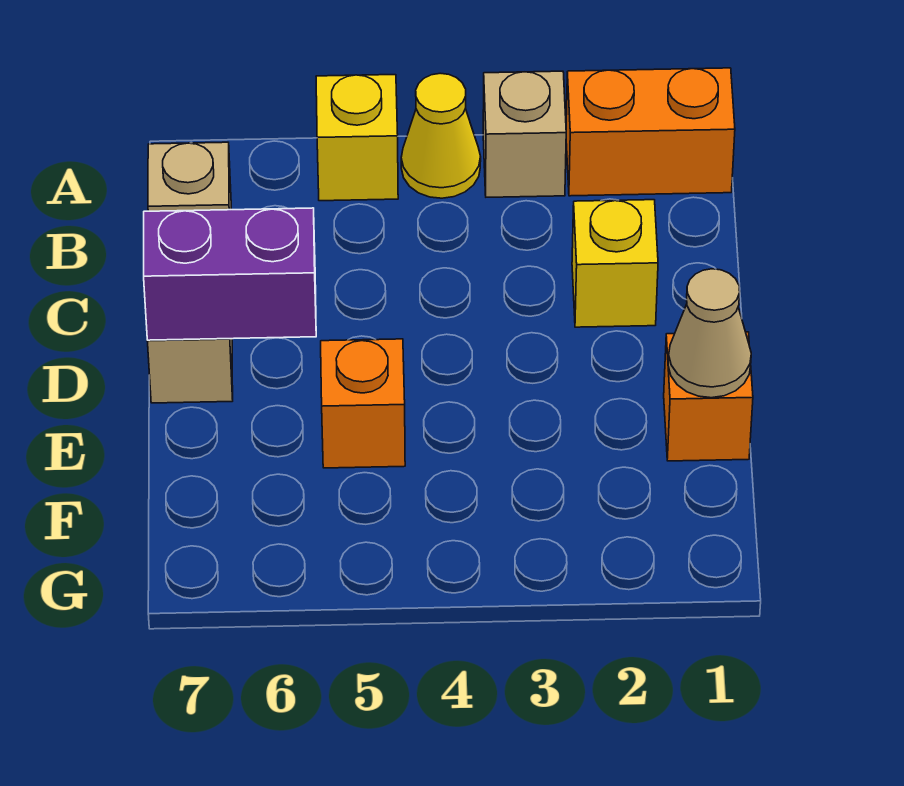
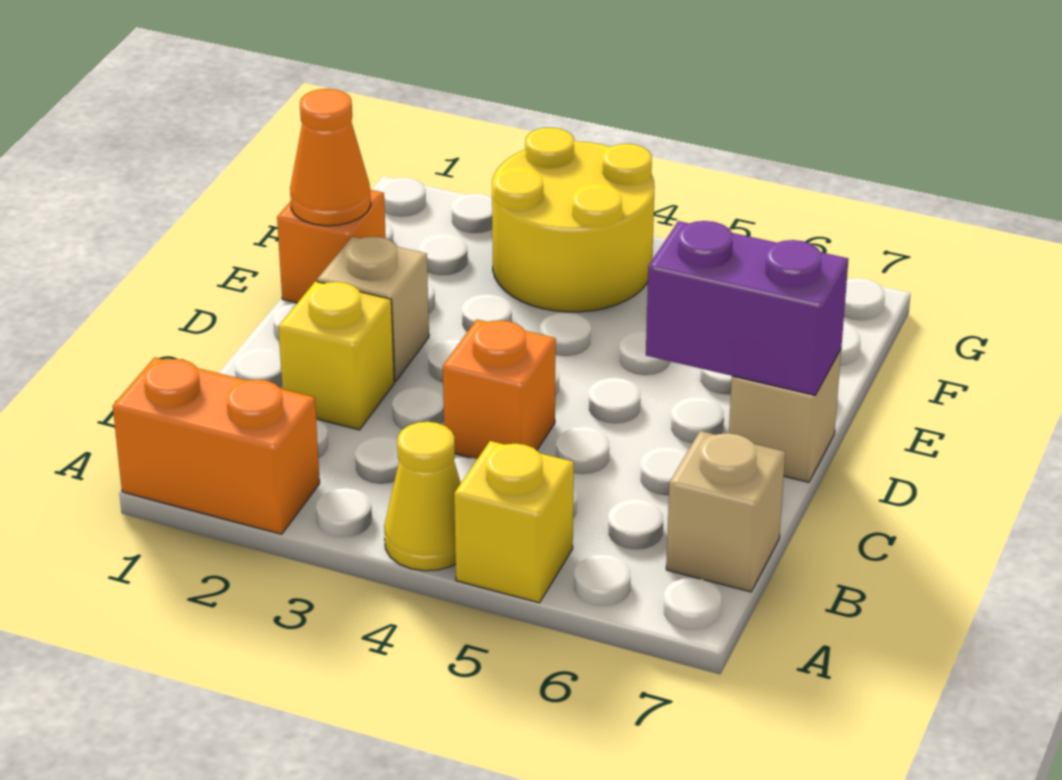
tan brick A3 level 1 -> tan brick D2 level 1
tan cone E1 level 2 -> orange cone E1 level 2
orange brick E5 level 1 -> orange brick C4 level 1
none -> yellow round brick F3:G4 level 1

